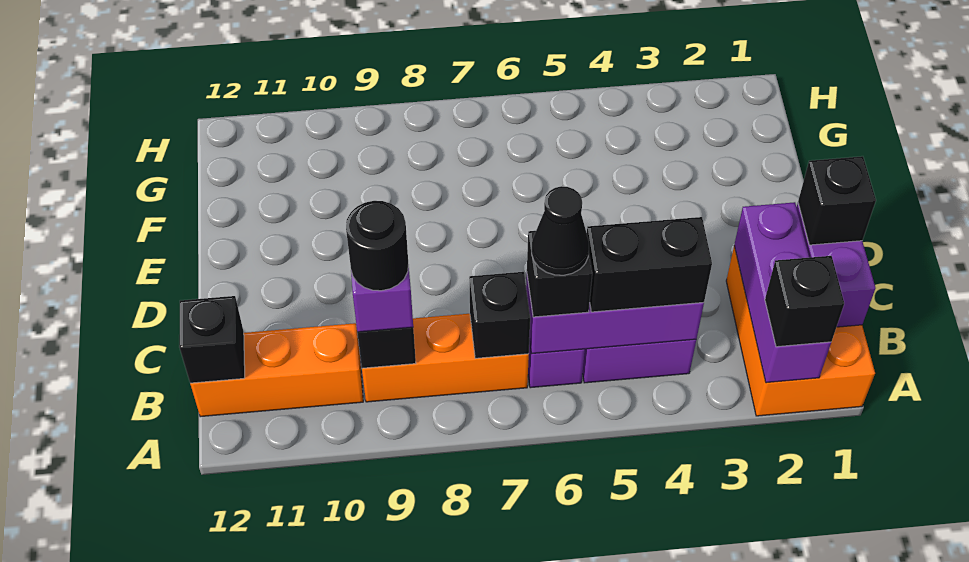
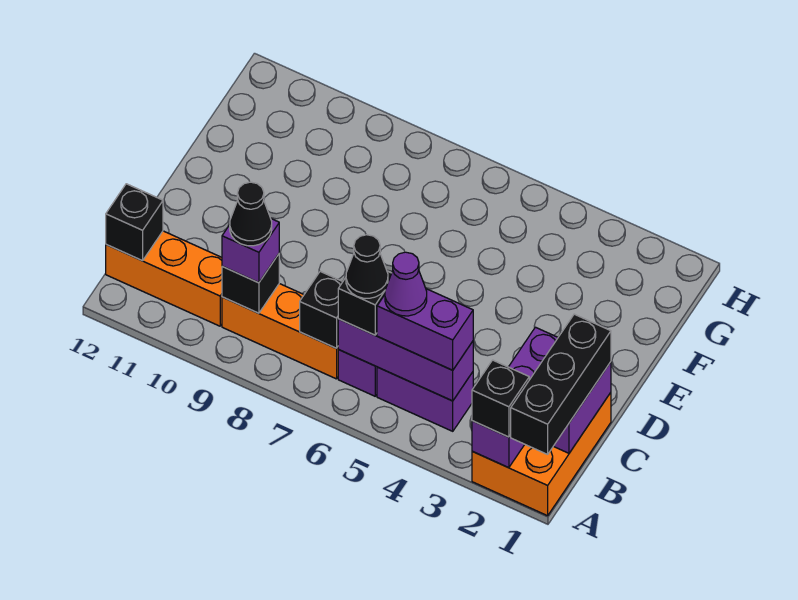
black brick B4:B5 level 3 -> purple brick B4:B5 level 3
none -> purple cone B5 level 4
black round brick B9 level 4 -> black cone B9 level 4
black brick C1 level 3 -> black brick A1:C1 level 3

